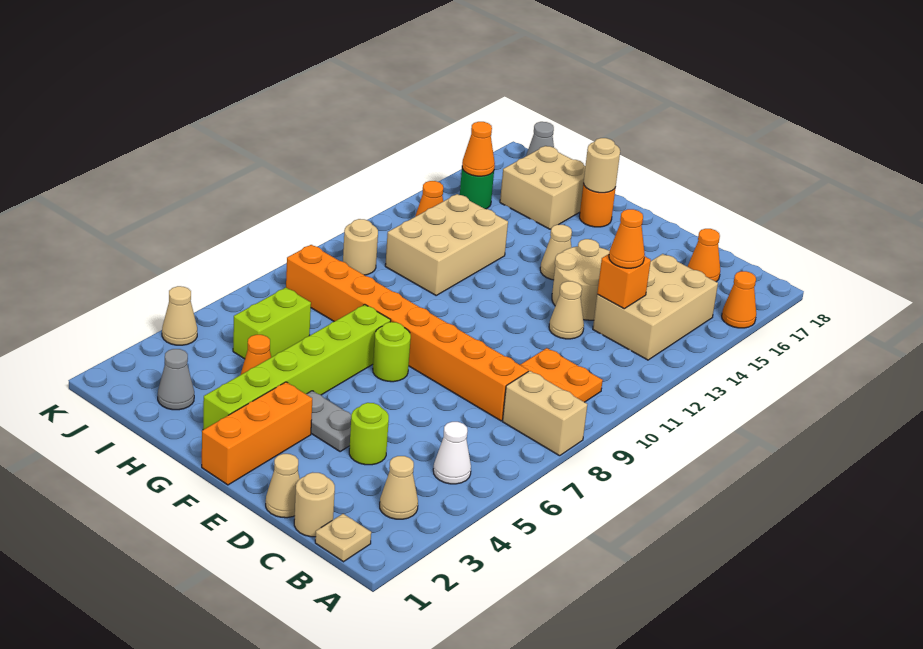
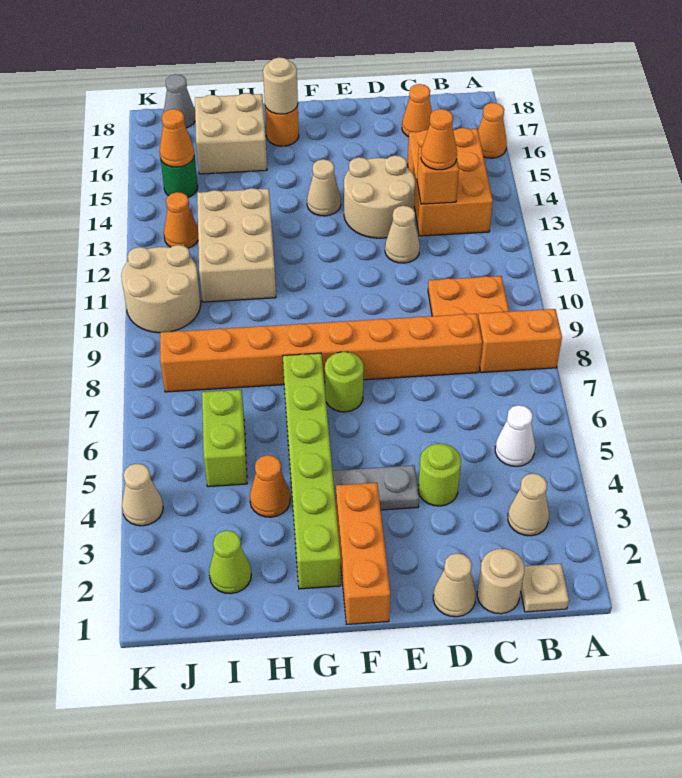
tan brick A8:B8 level 1 -> orange brick A8:B8 level 1
tan brick B13:C15 level 1 -> orange brick B13:C15 level 1
grey cone I2 level 1 -> lime cone I2 level 1
tan round brick J10 level 1 -> tan round brick J10:K11 level 1

